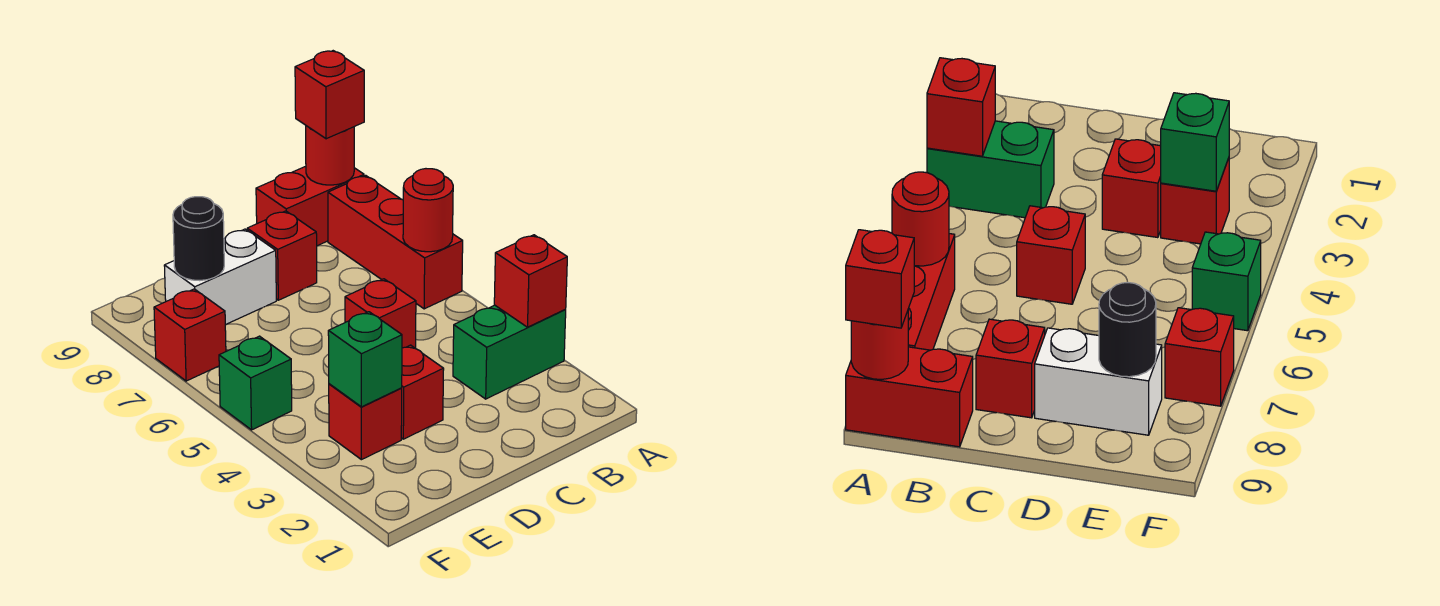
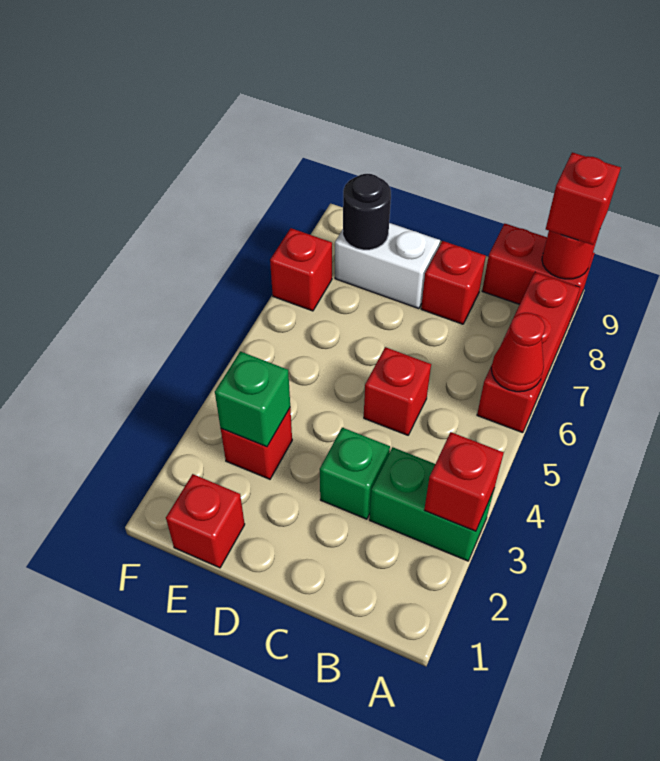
red round brick A6 level 2 -> red cone A6 level 2
red brick D3 level 1 -> red brick E1 level 1
green brick F5 level 1 -> green brick C3 level 1

